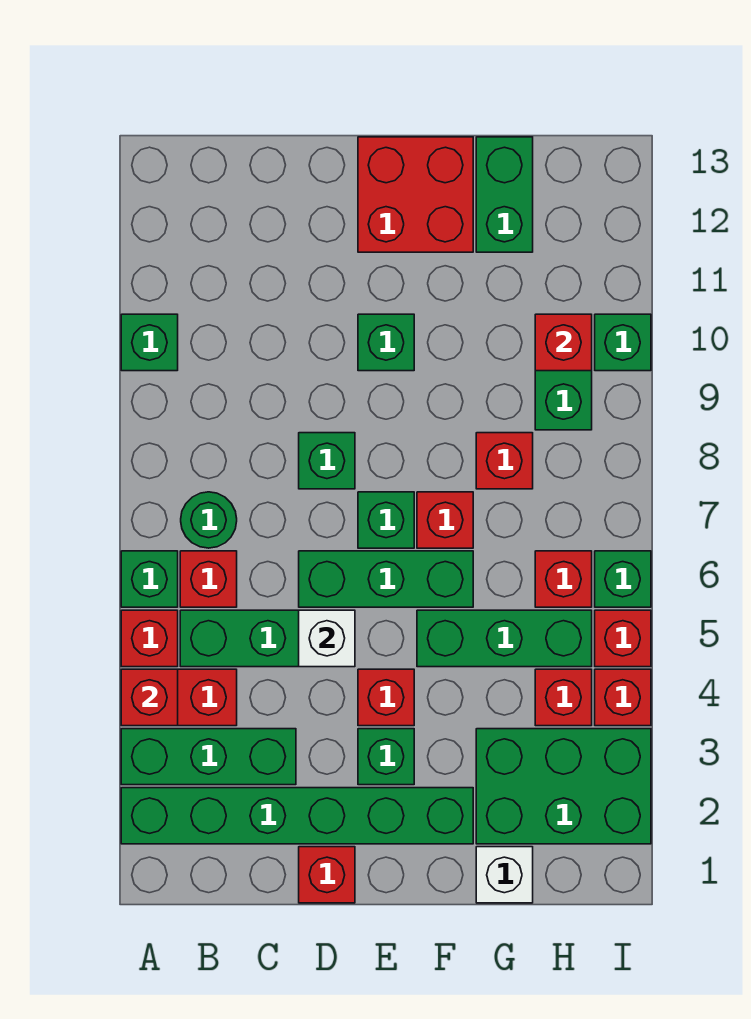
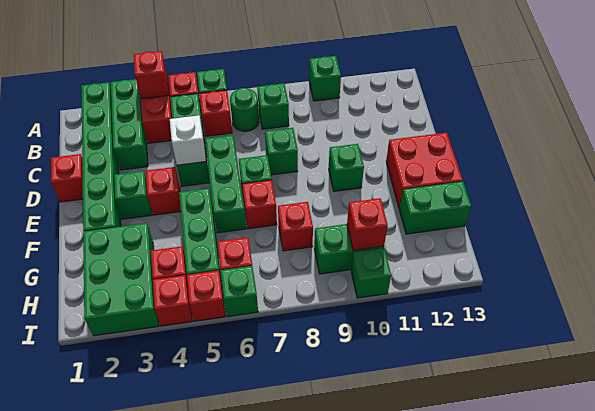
none -> green brick B8 level 1
white brick G1 level 1 -> none

